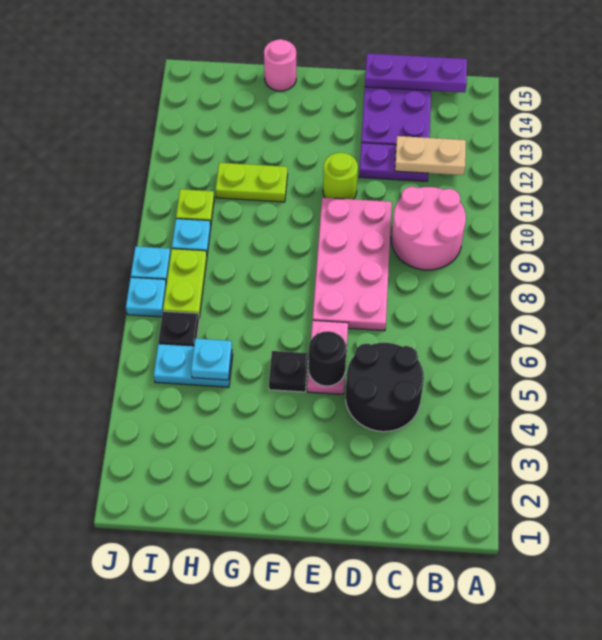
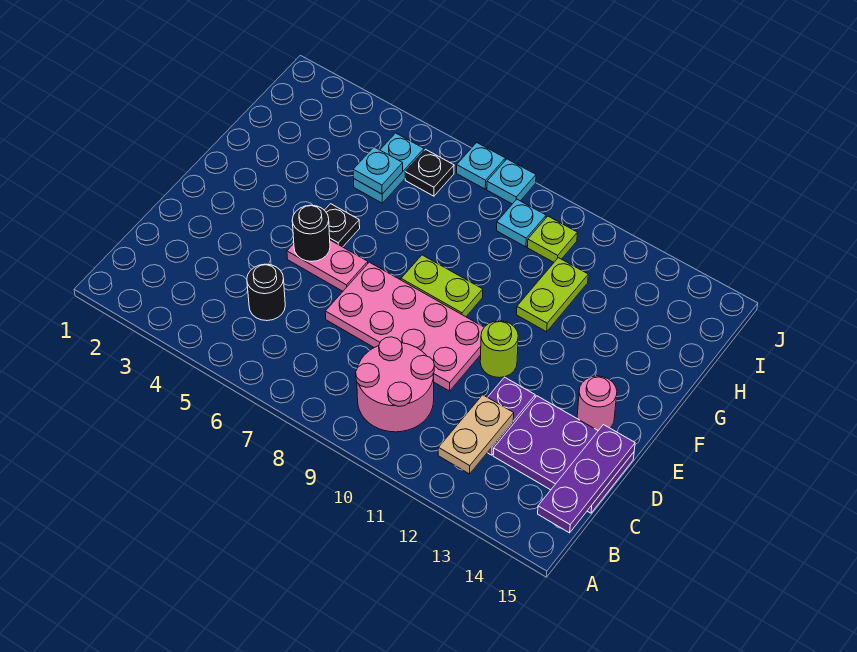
black round brick C4:D5 level 1 -> black round brick C5 level 1
pink round brick G15 level 1 -> pink round brick E14 level 1
lime plate I7:I8 level 1 -> lime plate F8:F9 level 1

